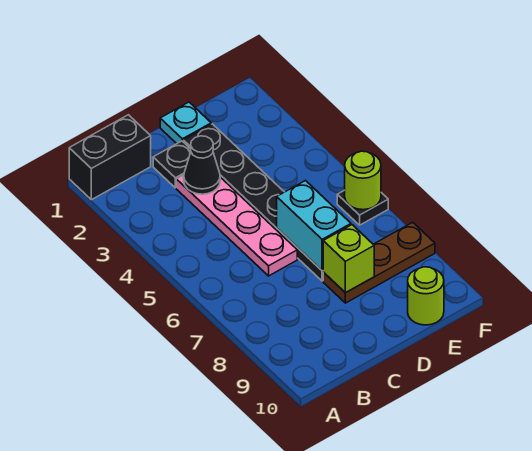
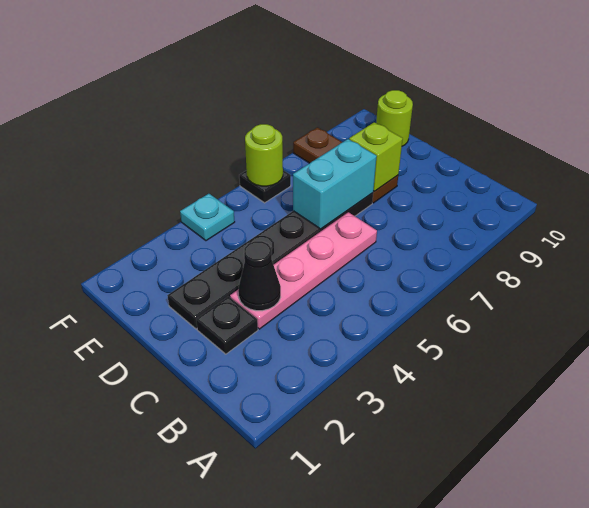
black brick A1:B1 level 1 -> none
cyan plate D1 level 1 -> cyan plate F4 level 1

